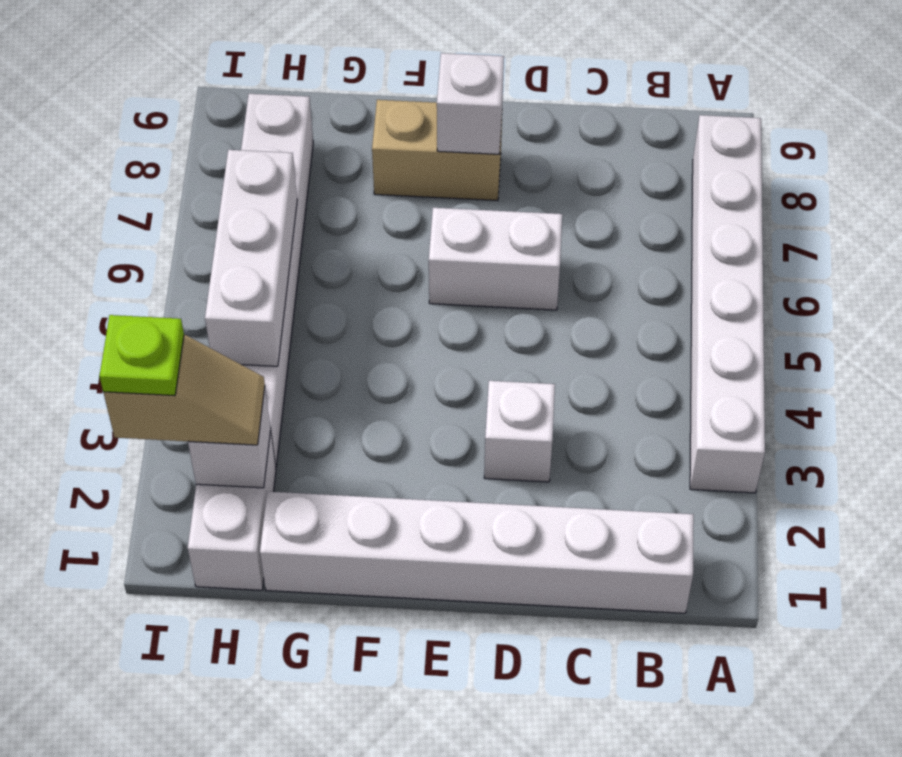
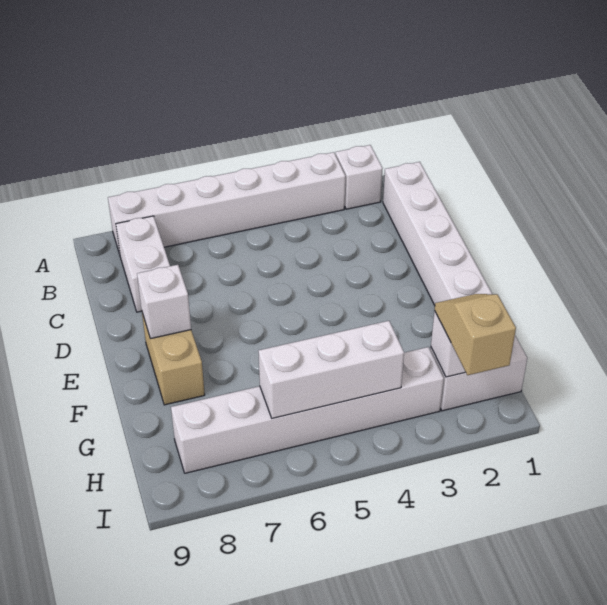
white brick D3 level 1 -> white brick A2 level 1
white brick D6:E6 level 1 -> white brick B8:C8 level 1
lime plate I2 level 4 -> none

